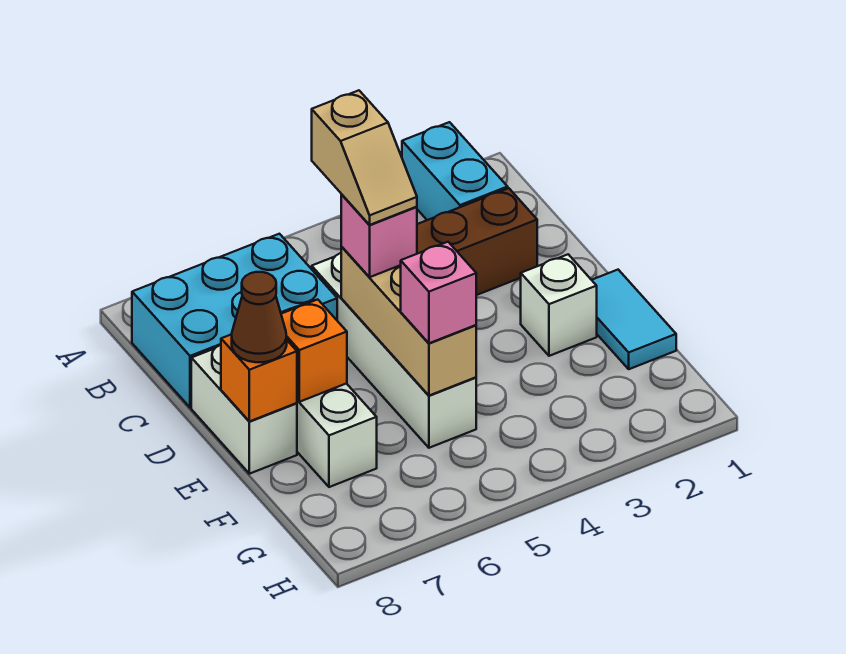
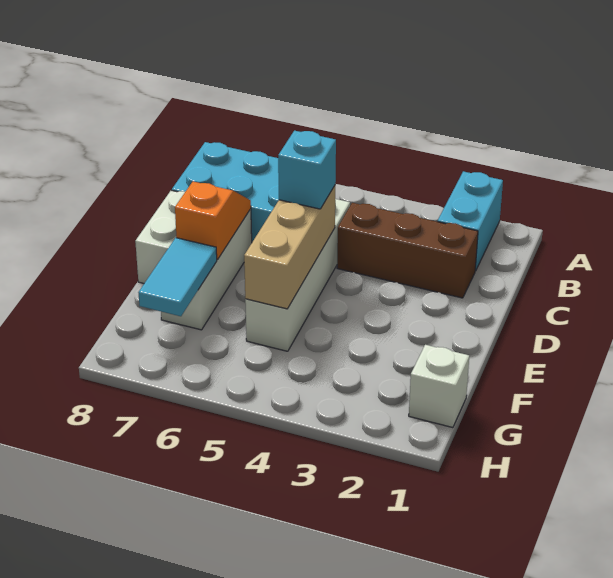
tan slope C5:D5 level 4 top C -> none
pink brick D5 level 3 -> cyan brick D5 level 3
cyan tile E1:F1 level 1 -> cyan tile F7:G7 level 2
white brick E2 level 1 -> white brick G1 level 1
orange brick E8 level 2 -> none
brown cone E8 level 3 -> none
pink brick F5 level 3 -> none

